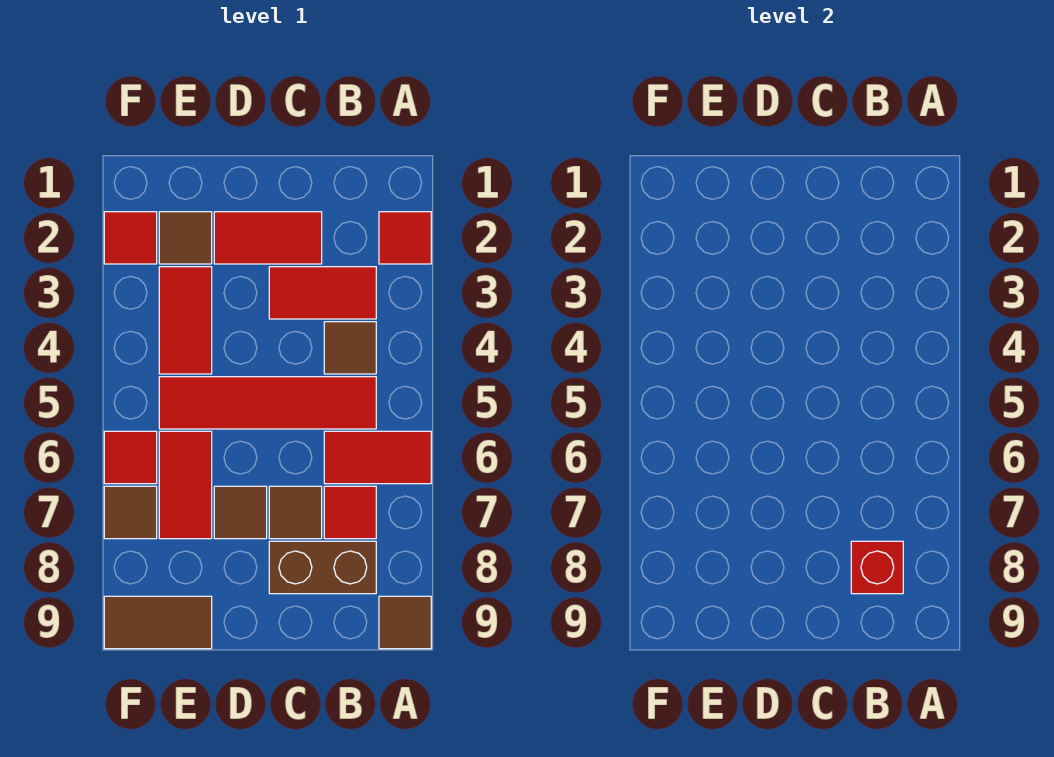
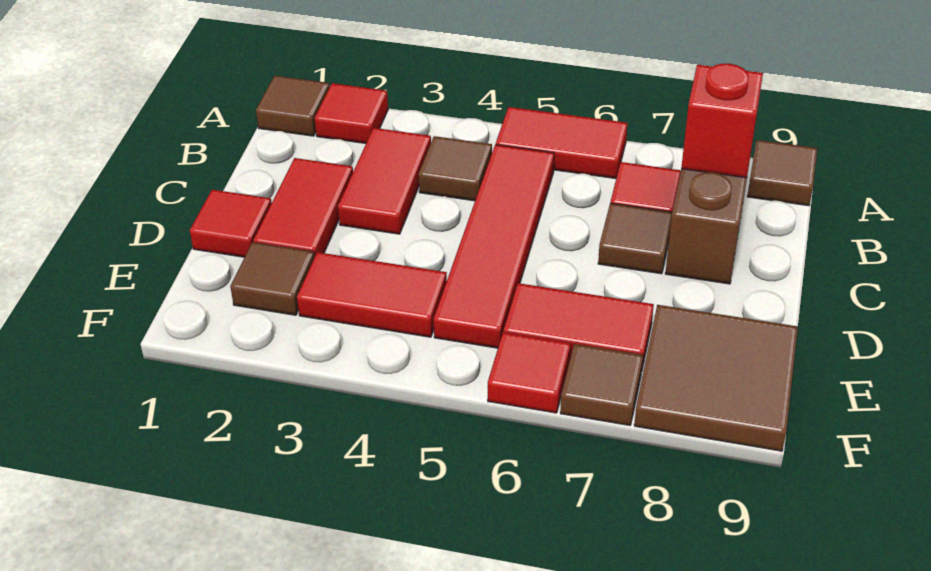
red tile A6:B6 level 1 -> red tile A5:A6 level 1
brown tile D7 level 1 -> brown tile A1 level 1
brown tile E9:F9 level 1 -> brown tile E8:F9 level 1
red tile F2 level 1 -> red tile D1 level 1

